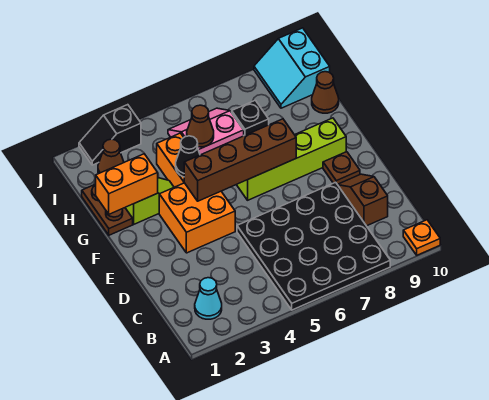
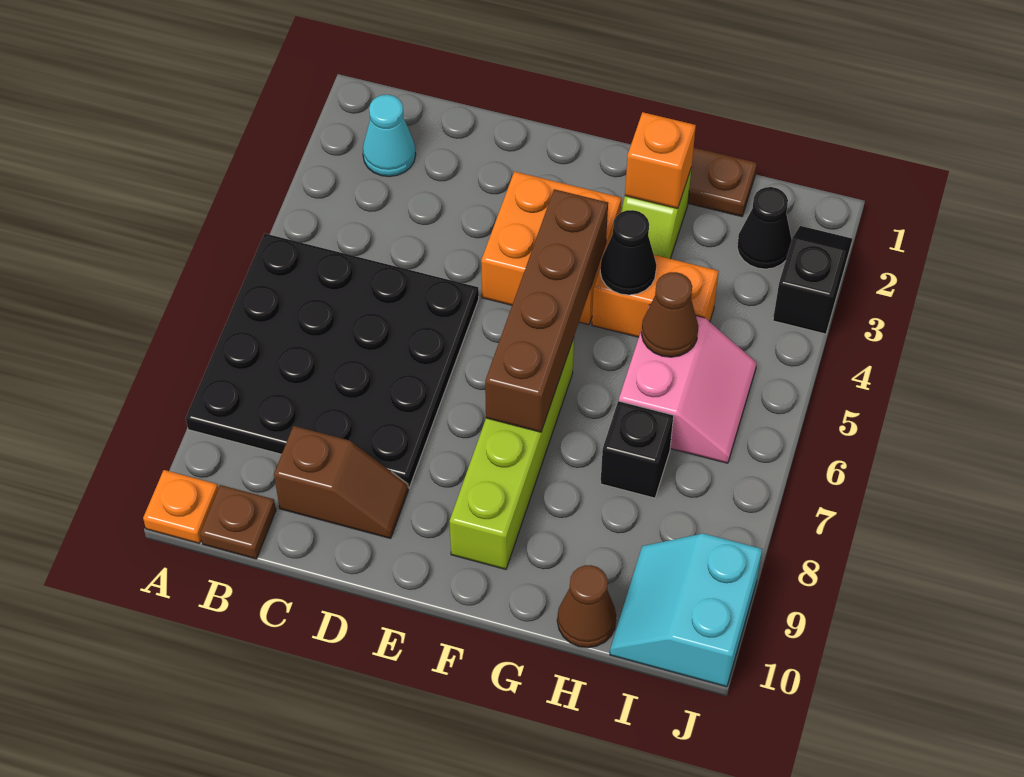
brown plate E9 level 1 -> brown plate B10 level 1
orange brick G1:G2 level 2 -> orange brick G2 level 2
brown cone I2 level 1 -> black cone I2 level 1
cyan slope I9:J10 level 1 top 10 -> cyan slope I9:J10 level 1 top J

